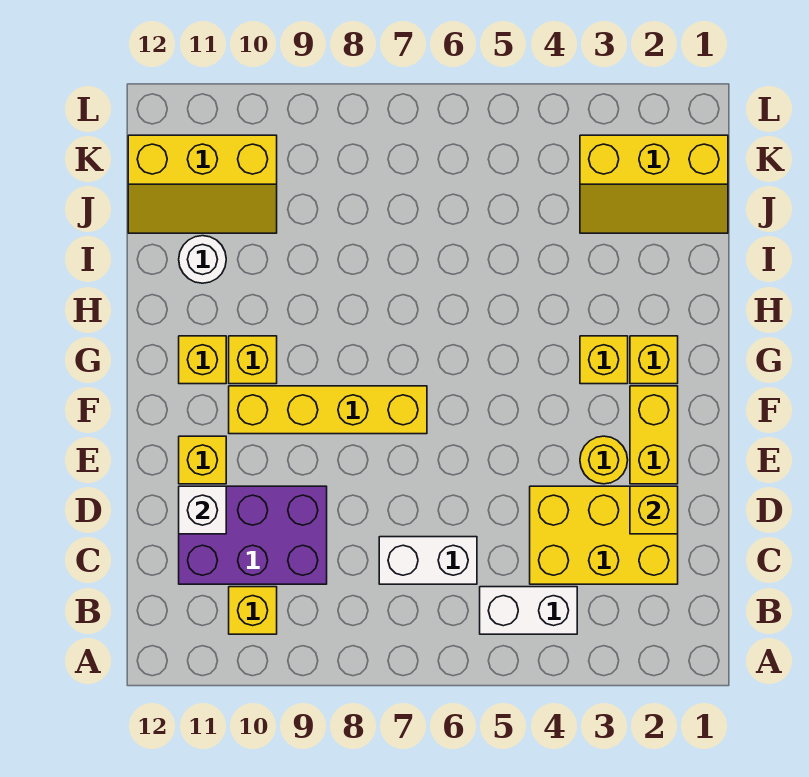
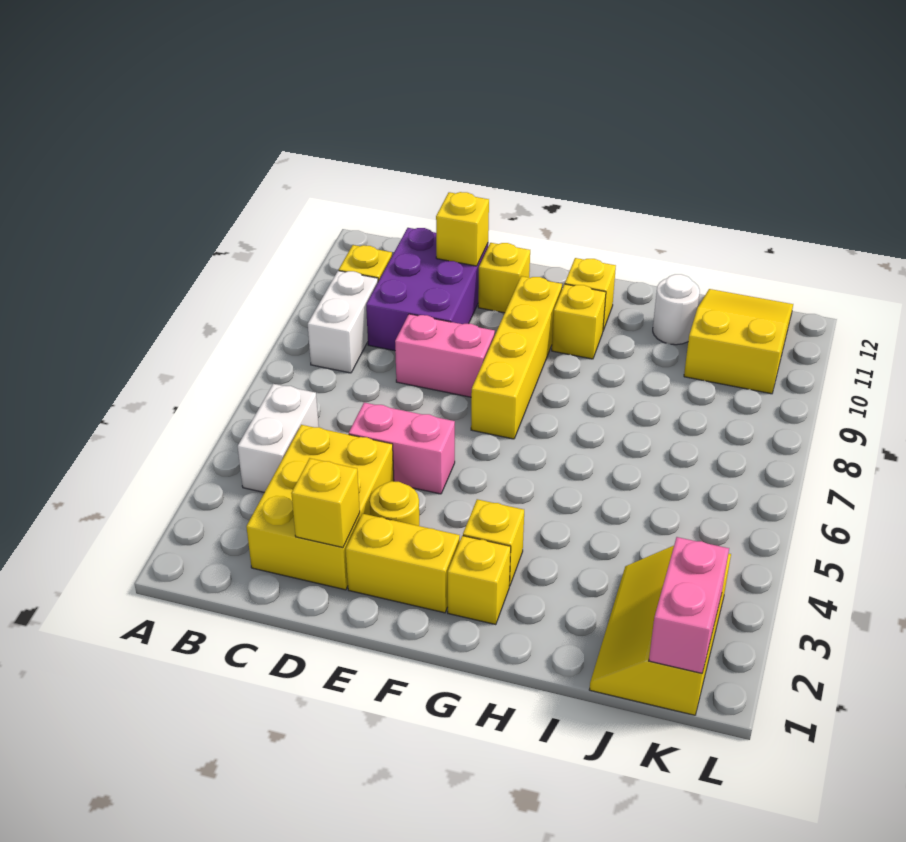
white brick C6:C7 level 1 -> white brick B8:B9 level 1
none -> pink brick D5:E5 level 1
none -> pink brick D8:E8 level 1
white brick D11 level 2 -> yellow brick D11 level 2
yellow slope J10:K12 level 1 top K -> yellow slope J10:K12 level 1 top 10
none -> pink brick K1:K2 level 2

